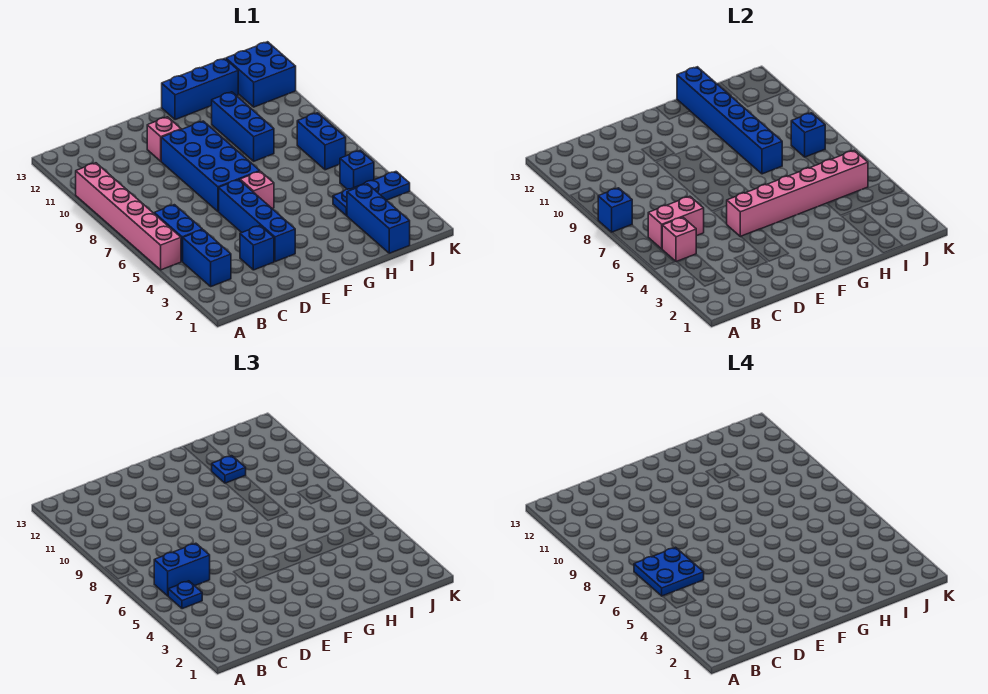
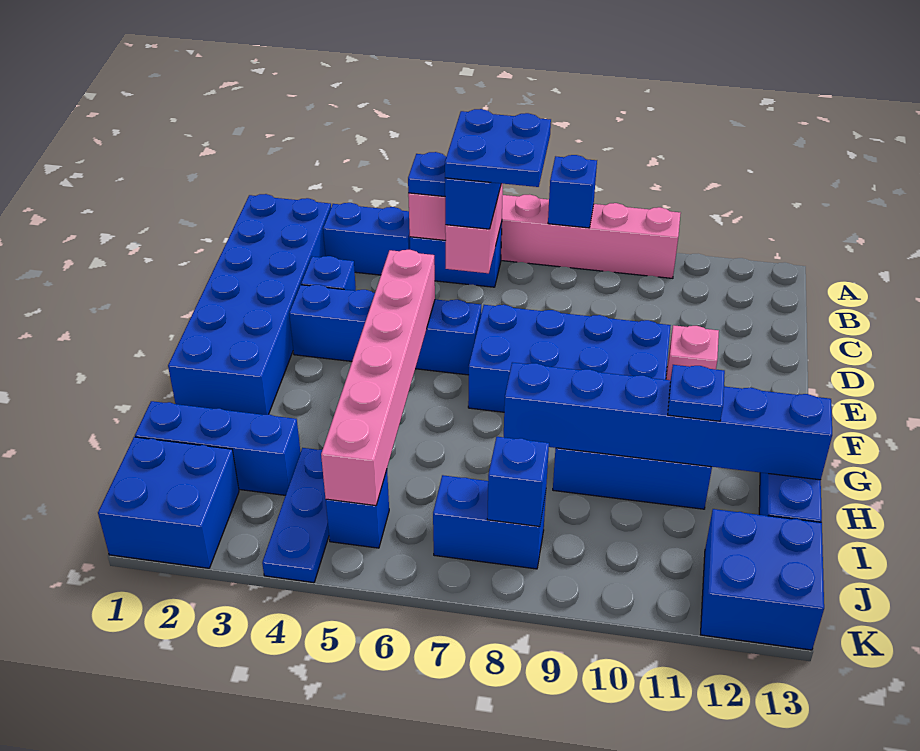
none -> blue brick B1:G2 level 1
pink brick F6 level 1 -> none
none -> blue brick J1:K2 level 1

